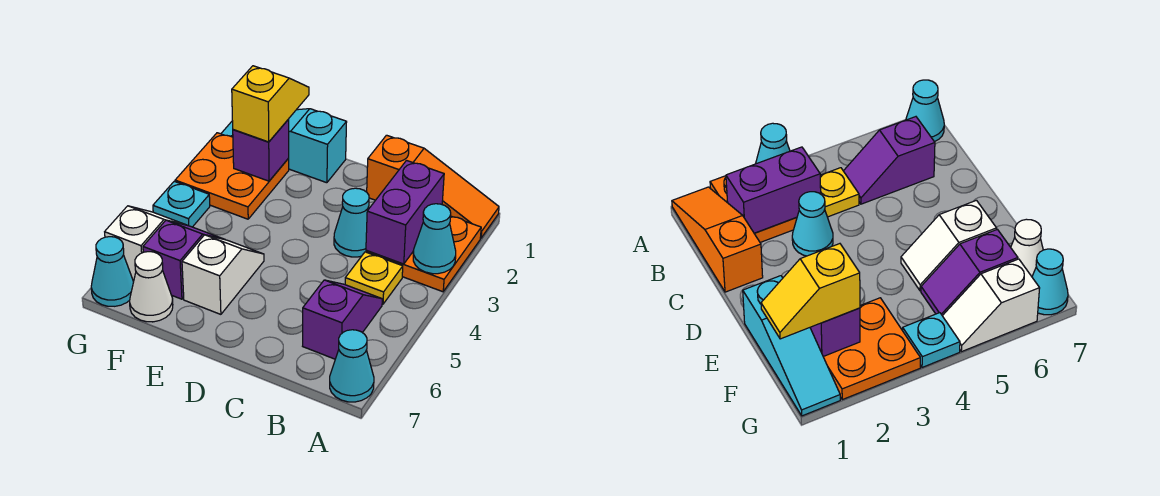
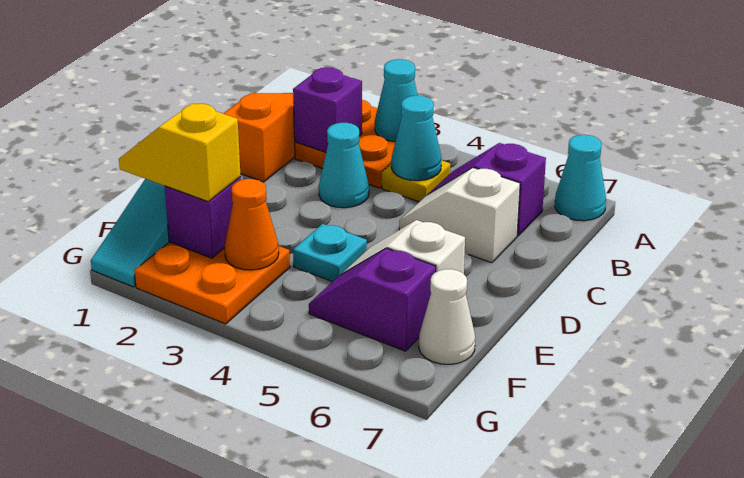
purple brick B2:B3 level 2 -> purple brick B2 level 2
none -> orange cone F3 level 2
cyan plate G4 level 1 -> cyan plate E4 level 1
white slope G5:G6 level 1 top 6 -> white slope C5:C6 level 1 top 6
cyan cone G7 level 1 -> cyan cone B4 level 2

